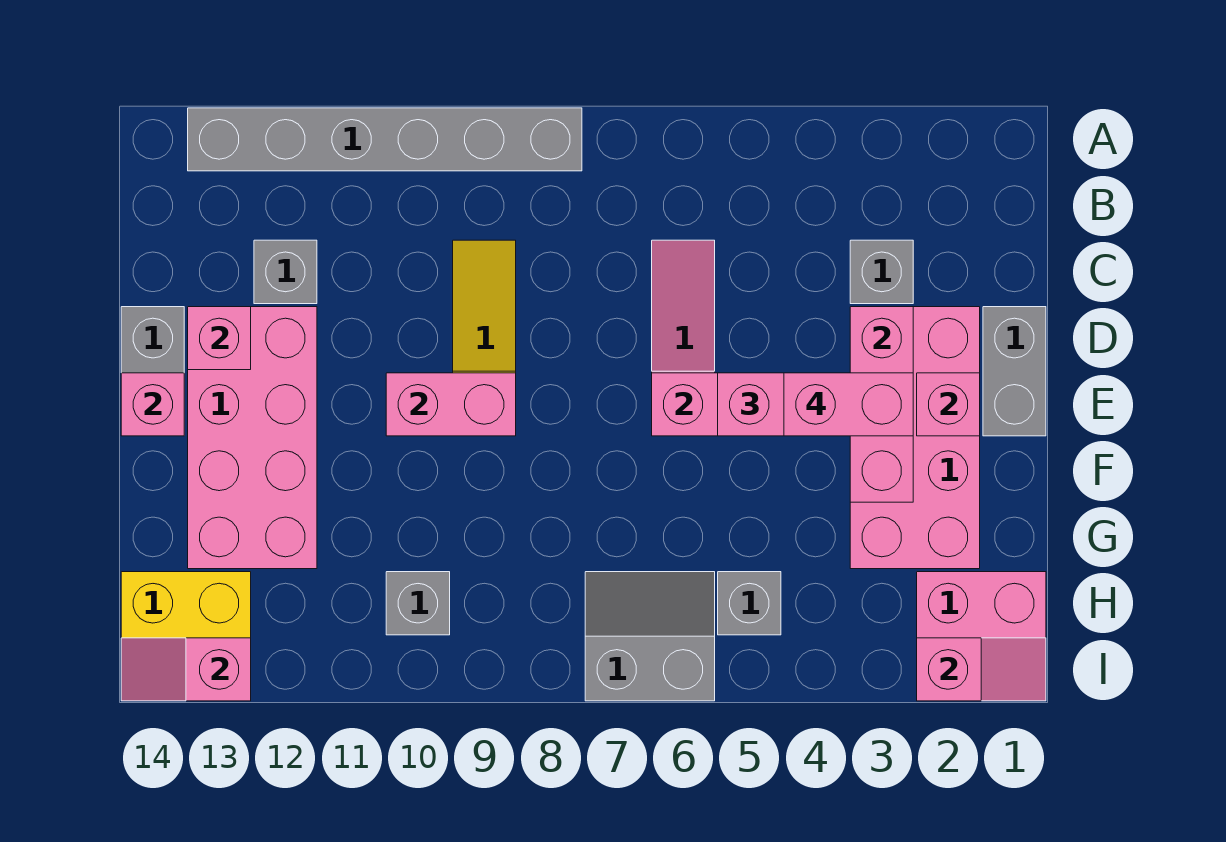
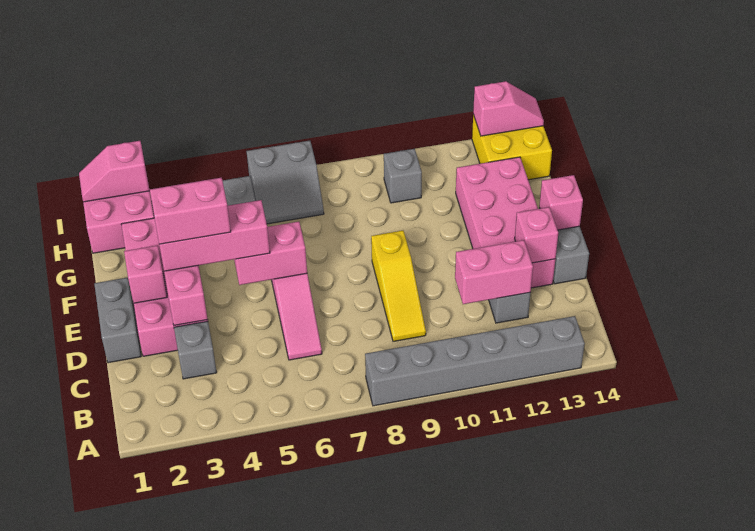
pink brick E9:E10 level 2 -> pink brick C11:C12 level 2

